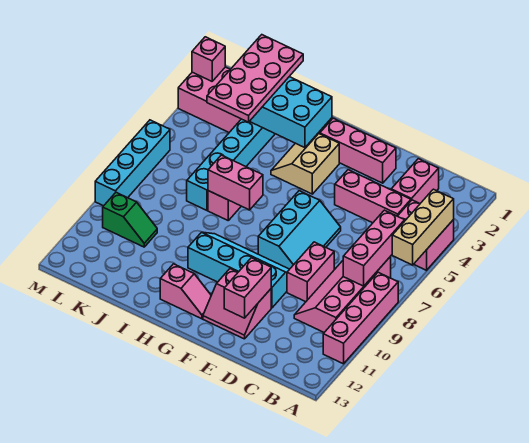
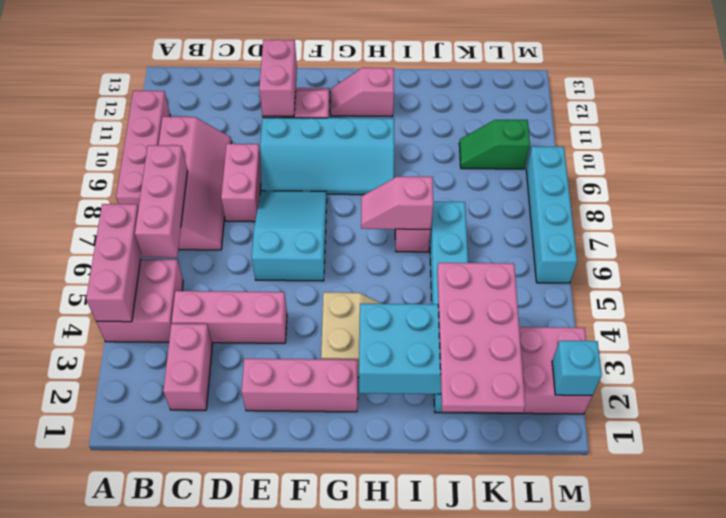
tan brick A4:A6 level 2 -> pink brick A4:A6 level 2
cyan slope E6:F8 level 1 top F -> cyan slope E6:F8 level 1 top 6
pink brick H7:I7 level 2 -> pink slope H7:I7 level 2 top I
pink brick M2 level 2 -> cyan brick M2 level 2

